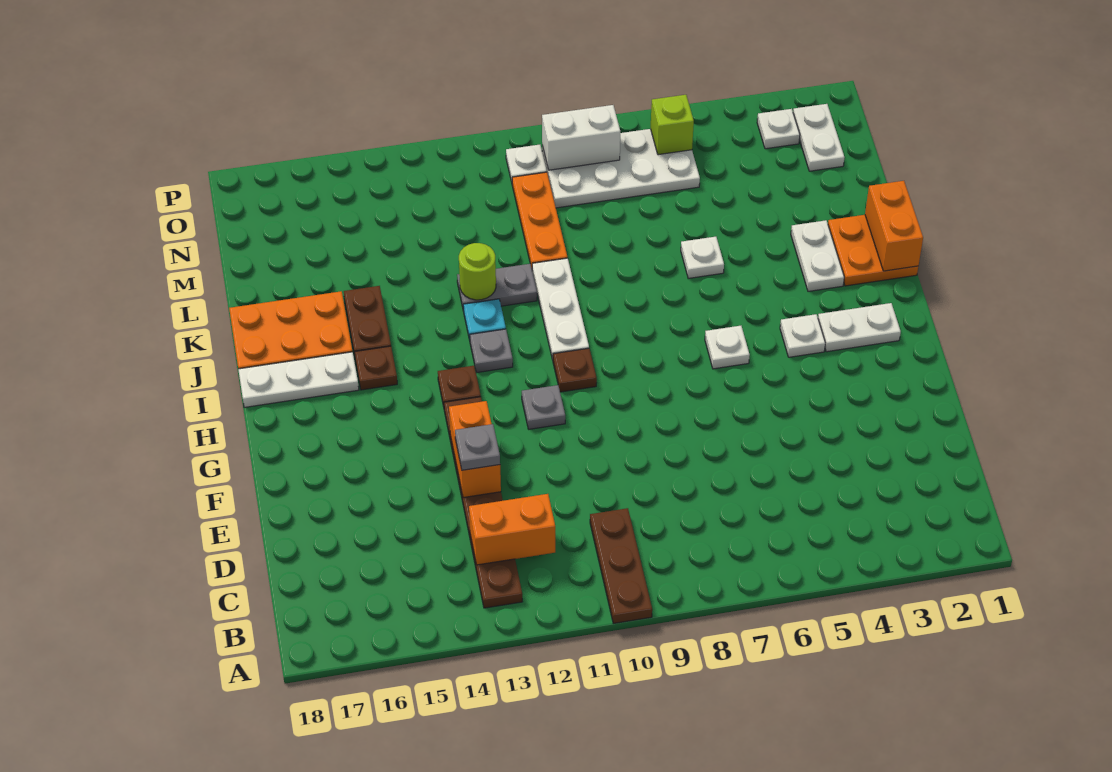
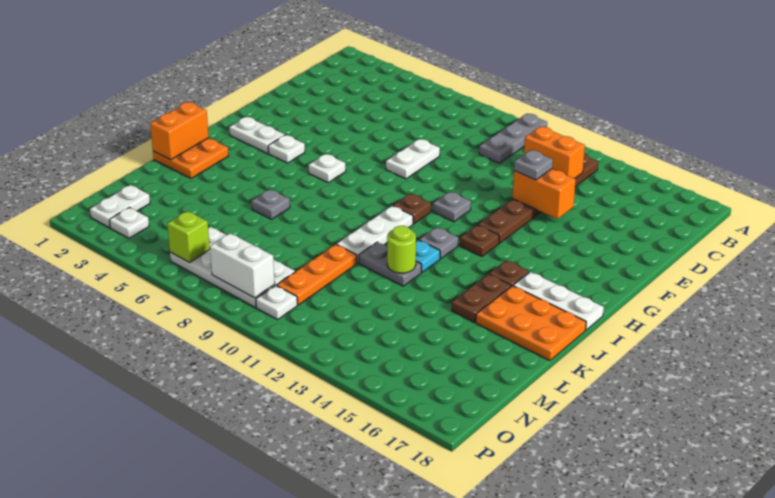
brown plate A10:C10 level 1 -> grey plate A10:C10 level 1
orange brick E13:F13 level 2 -> orange brick E13:E14 level 2
white plate J3:K3 level 1 -> white plate E8:F8 level 1
white plate K6 level 1 -> grey plate K6 level 1

